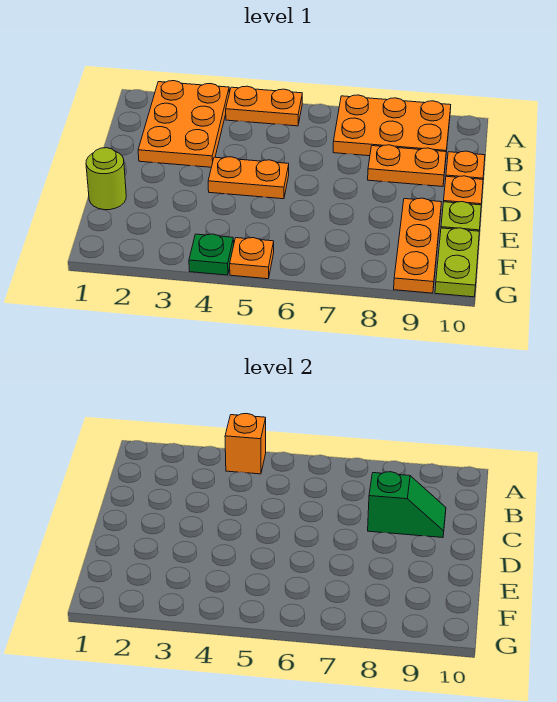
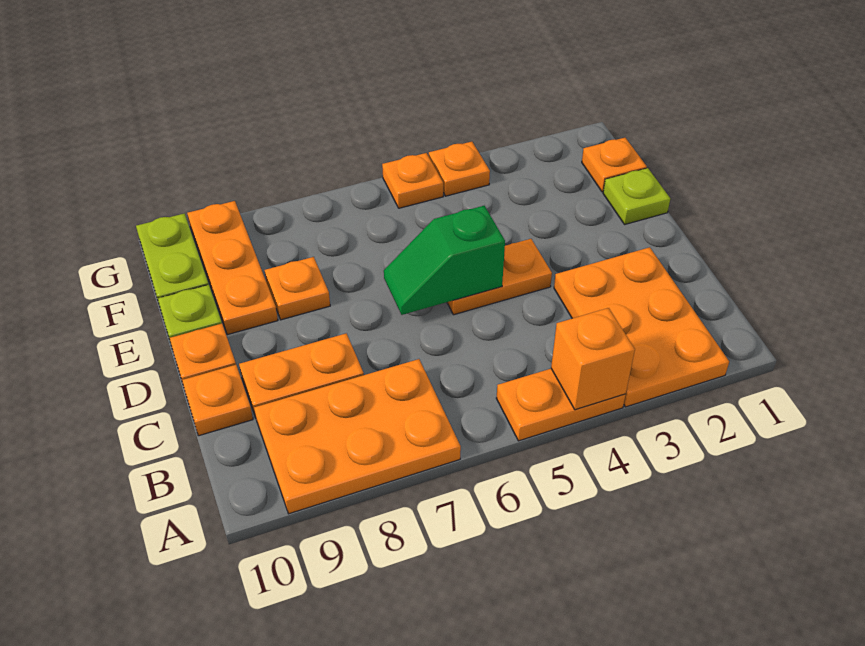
green slope C8:C9 level 2 top 8 -> green slope D5:D6 level 2 top 5
lime round brick E1 level 1 -> lime plate E1 level 1
none -> orange plate E8 level 1
none -> orange plate F1 level 1
green plate G4 level 1 -> orange plate G4 level 1

